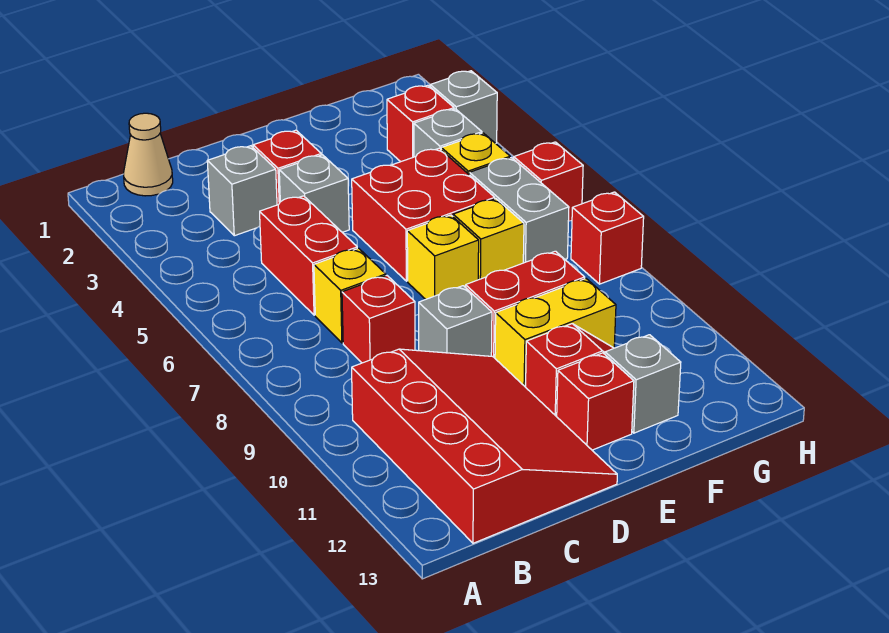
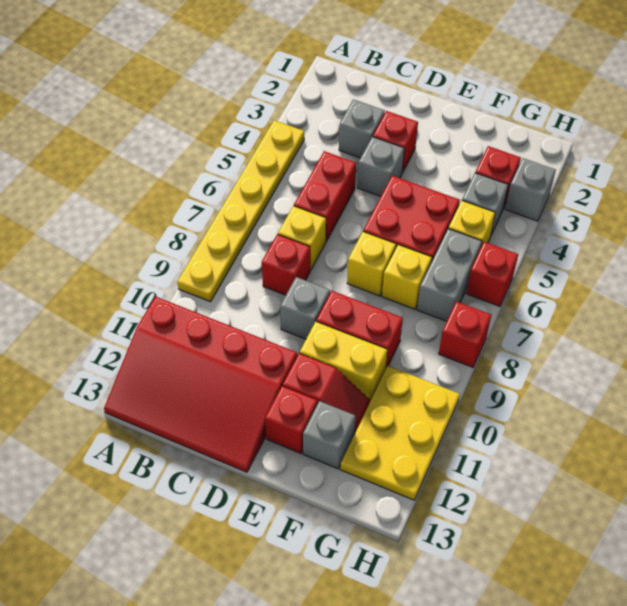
none -> yellow plate A4:A9 level 1
tan cone B1 level 1 -> none
red slope B10:D13 level 1 top B -> red slope A11:D13 level 1 top 11
none -> yellow plate G10:H12 level 1

